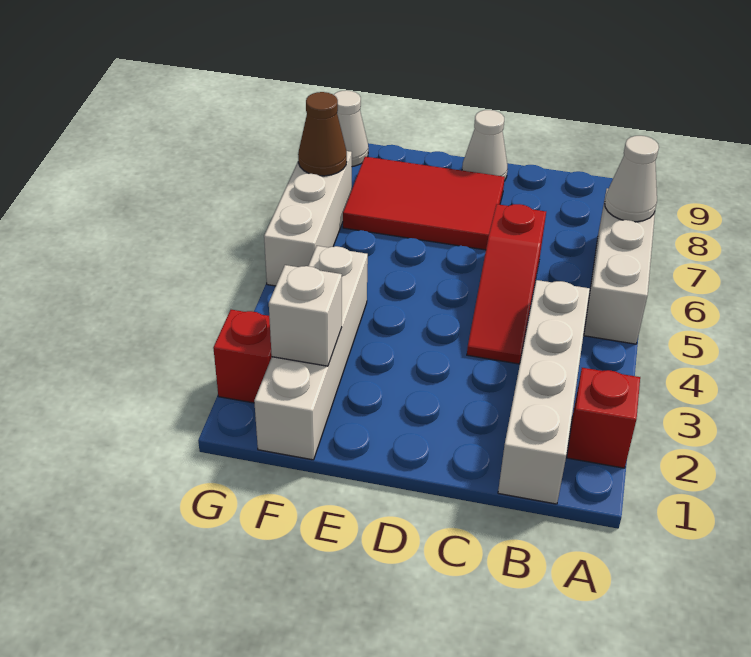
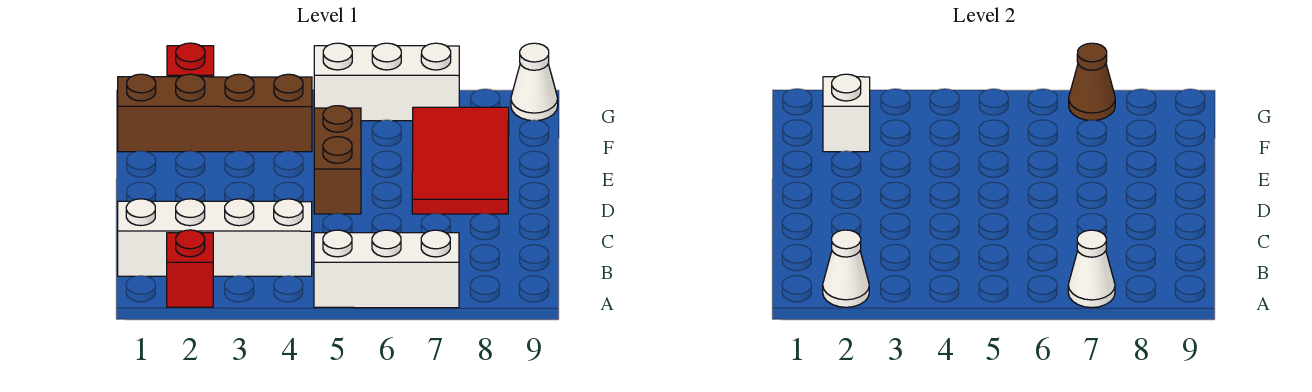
red slope C4:C6 level 1 top 6 -> none
none -> brown brick D5:E5 level 1
white cone D9 level 1 -> white cone A2 level 2
white brick F1:F4 level 1 -> brown brick F1:F4 level 1

